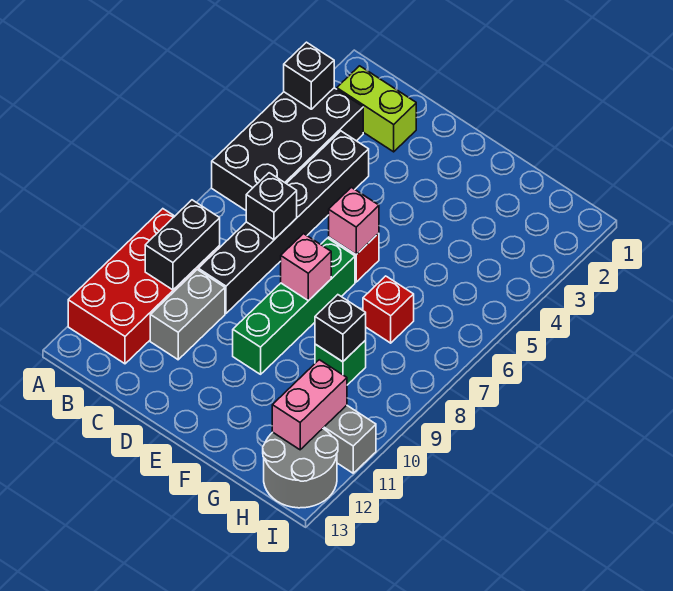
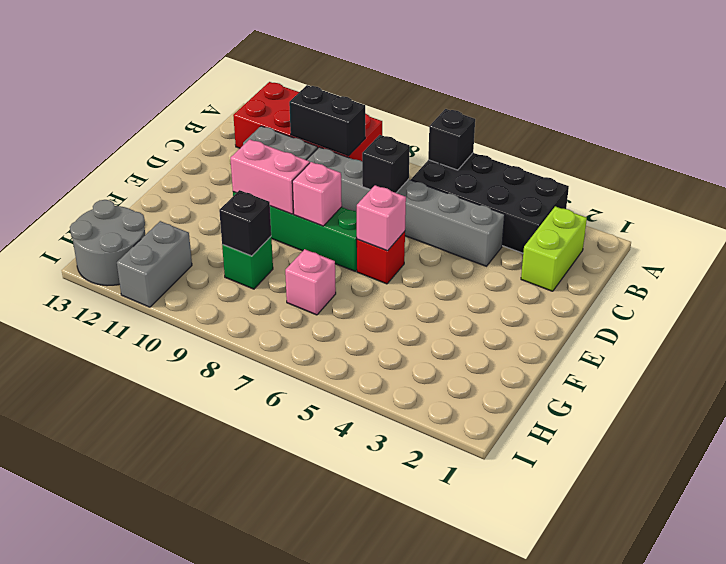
black brick A3 level 2 -> black brick A6 level 2
black brick C4:C9 level 1 -> grey brick C4:C9 level 1
red brick G7 level 1 -> pink brick G7 level 1
pink brick H11:H12 level 2 -> pink brick E9:E10 level 2

